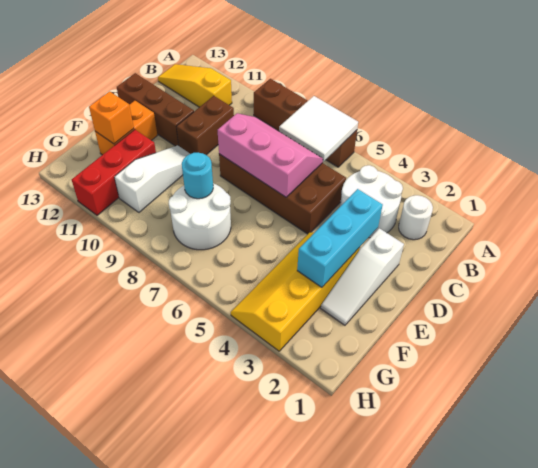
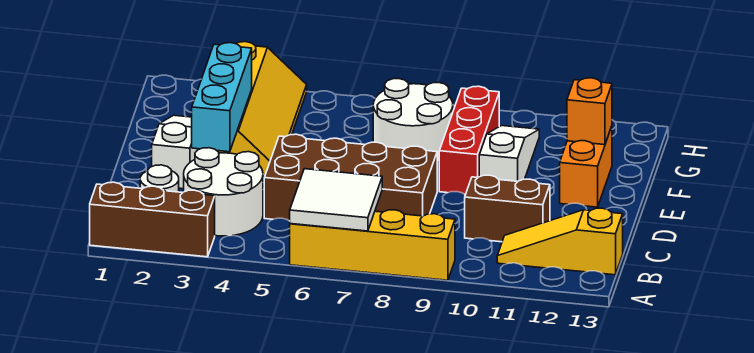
brown brick A6:A9 level 1 -> yellow brick A6:A9 level 1
yellow slope B11:B13 level 1 top 11 -> yellow slope B11:B13 level 1 top 13
pink slope C6:D8 level 2 top D -> none
brown brick C10:D10 level 1 -> brown brick C10:C11 level 1
brown brick D11:D13 level 1 -> brown brick A1:A3 level 1
white slope E10:G10 level 1 top G -> white slope E10:G10 level 1 top E
cyan round brick F8 level 2 -> none
red brick F11:H11 level 1 -> red brick E9:G9 level 1

